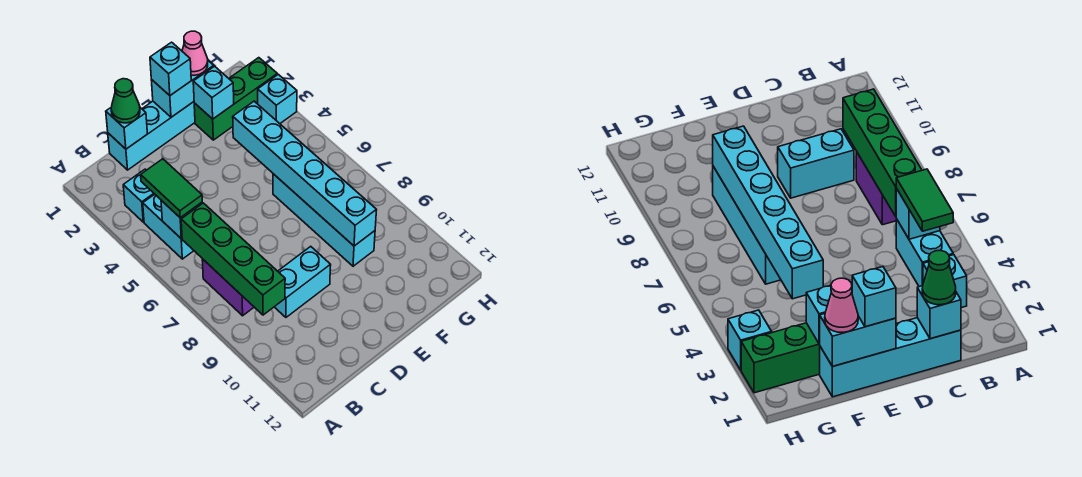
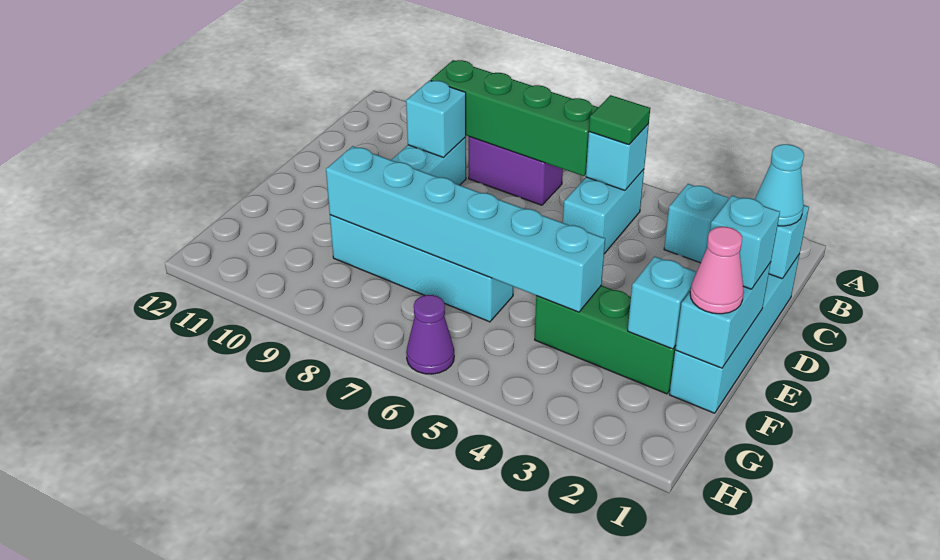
cyan brick B4:B5 level 1 -> cyan brick B5:C5 level 1
green tile B4:B5 level 3 -> green tile B5 level 3
green cone C1 level 3 -> cyan cone C1 level 3
green brick F2:H2 level 1 -> green brick F2:F4 level 1
cyan brick H3 level 1 -> cyan brick C9 level 2
none -> purple cone H6 level 1

